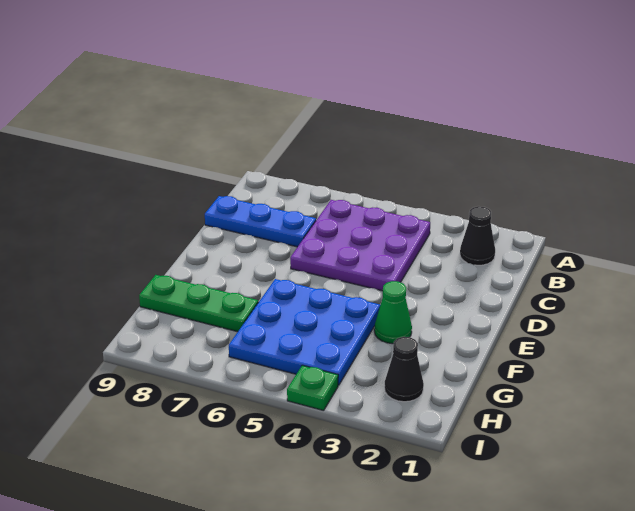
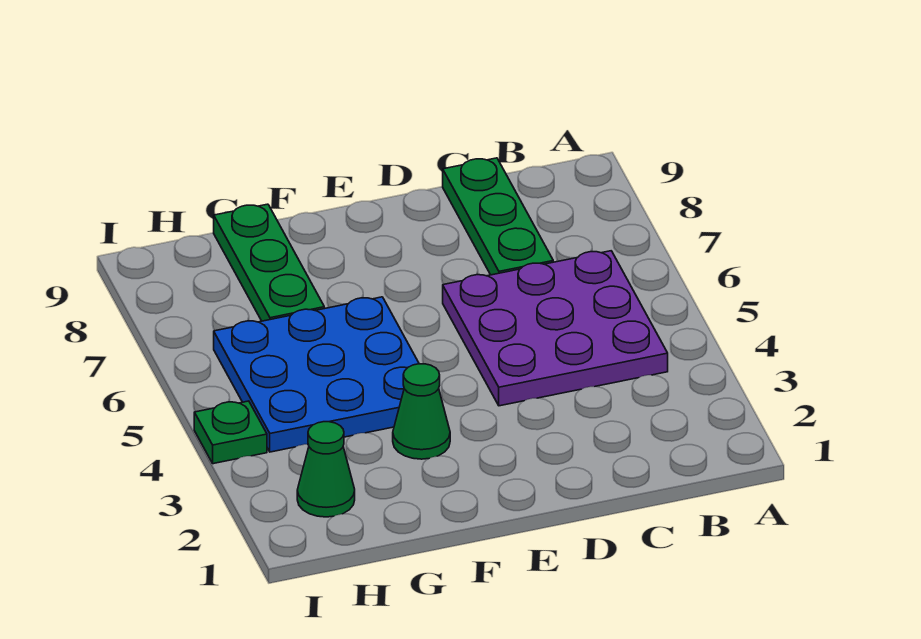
black cone B2 level 1 -> none
blue plate C7:C9 level 1 -> green plate C7:C9 level 1
black cone H2 level 1 -> green cone H2 level 1

